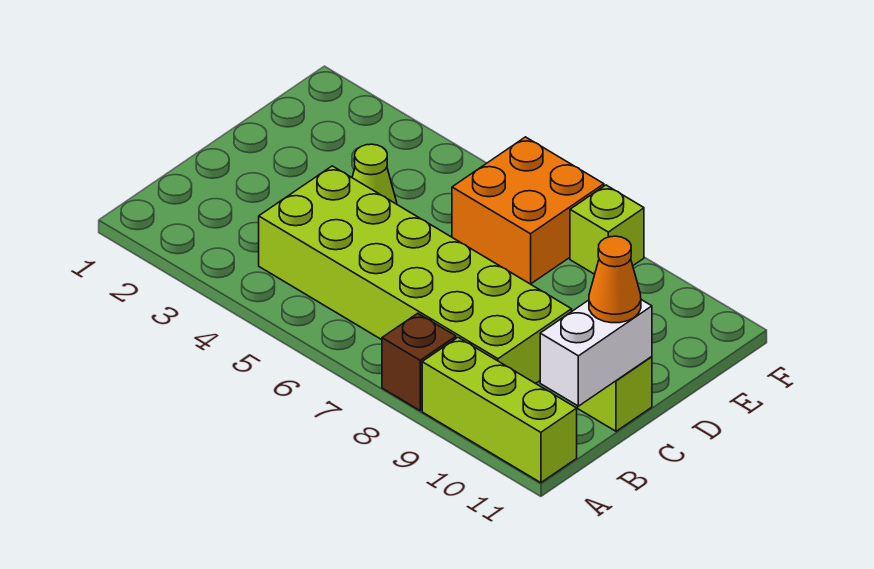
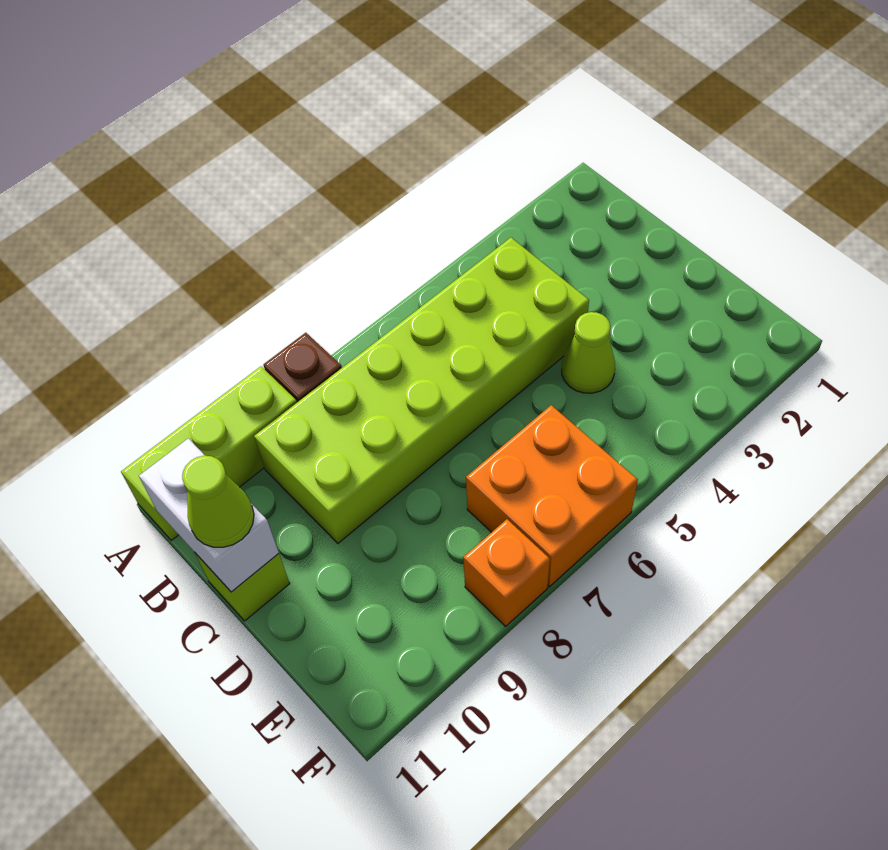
orange cone C11 level 3 -> lime cone C11 level 3
lime brick F8 level 1 -> orange brick F8 level 1

